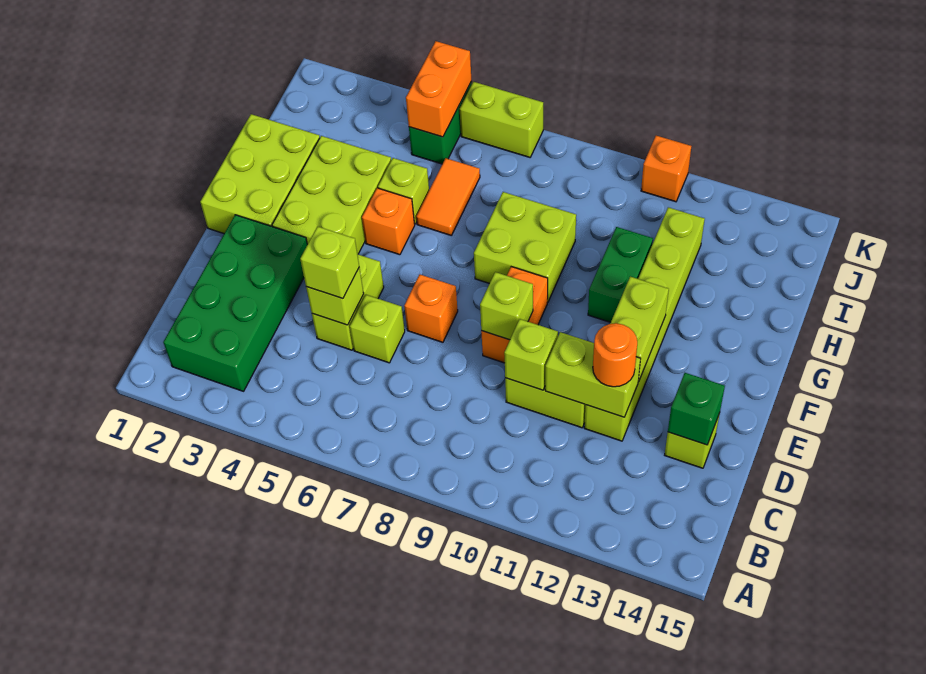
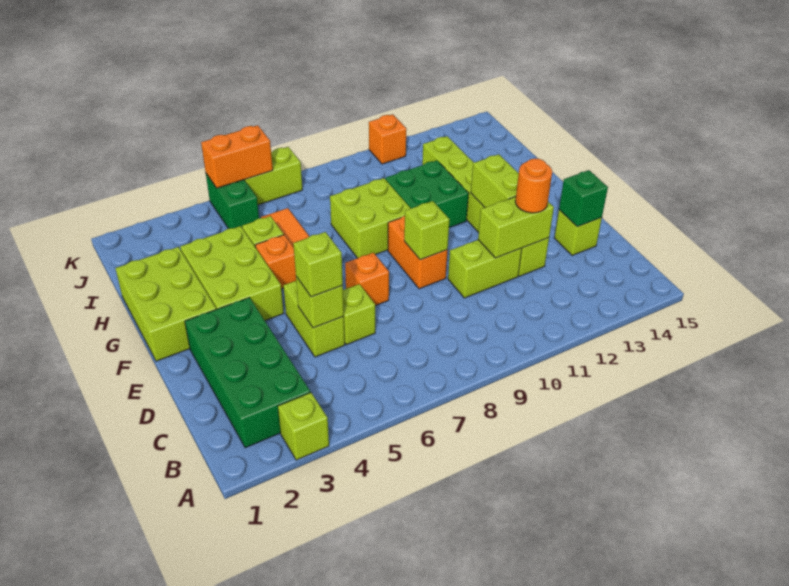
lime brick D10 level 2 -> lime brick A3 level 1
green brick G11:H11 level 1 -> green brick G10:H11 level 1
orange brick J5:K5 level 2 -> orange brick K5:K6 level 2

